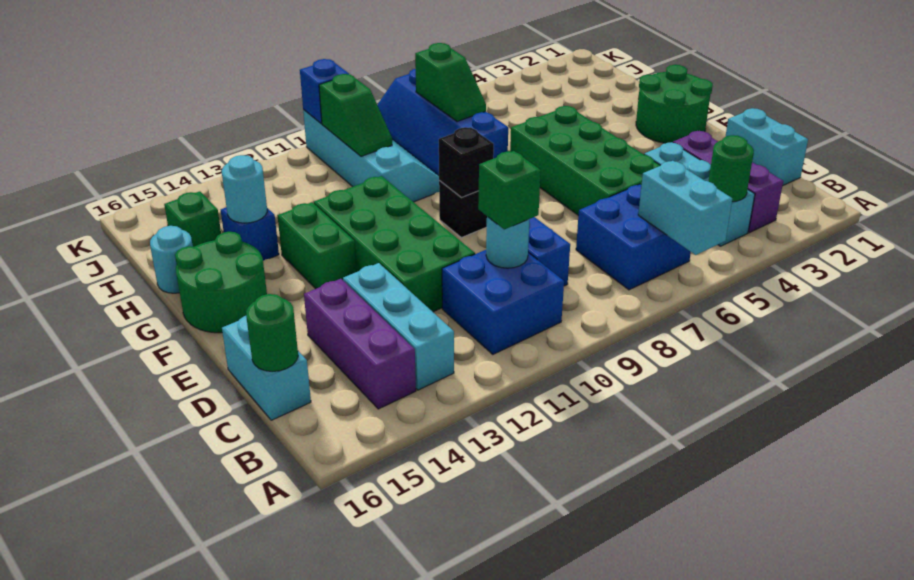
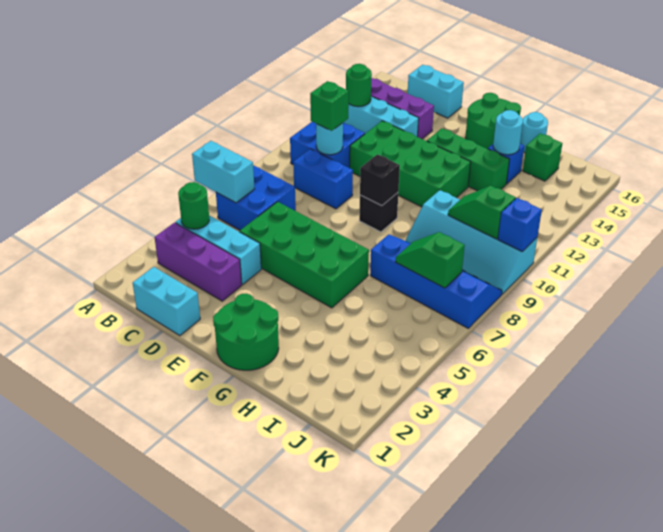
green round brick C16 level 2 -> green round brick B13 level 2
green brick F13:G13 level 1 -> green brick F13:H13 level 1

